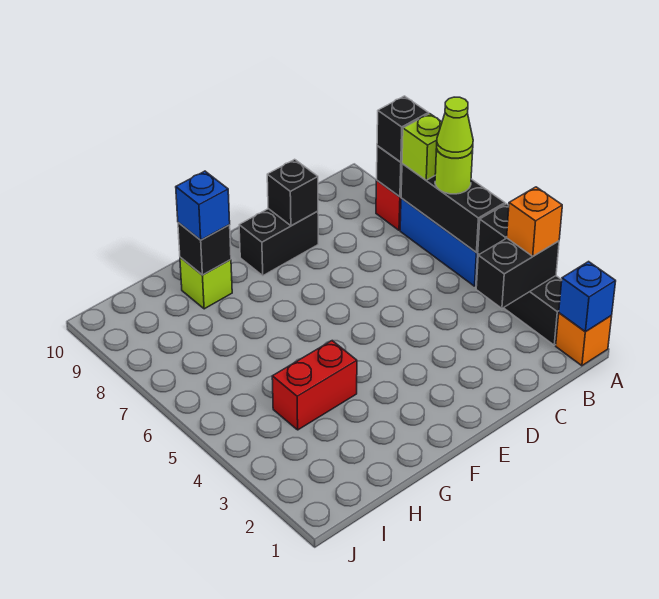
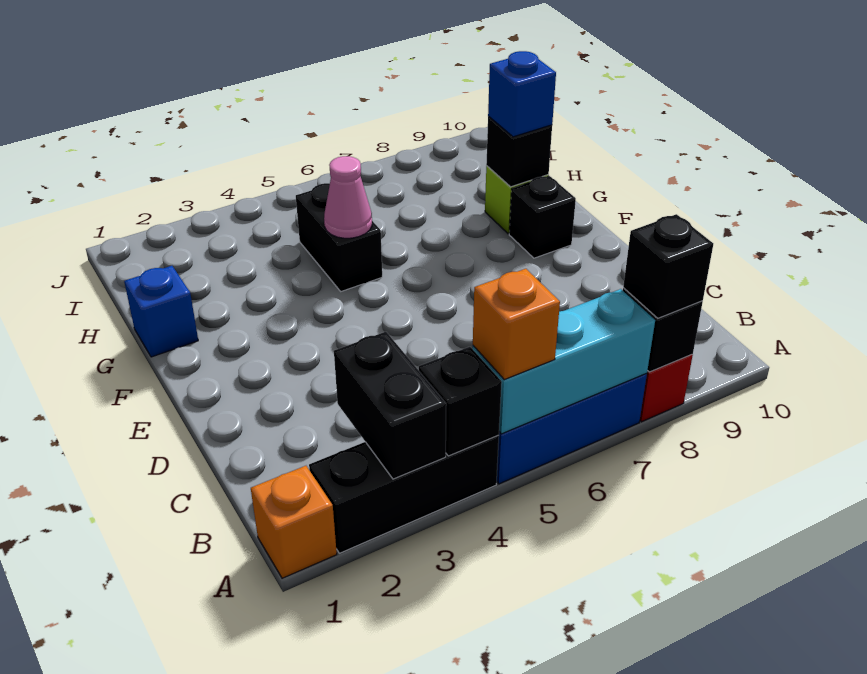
blue brick A1 level 2 -> blue brick G1 level 1
orange brick A3 level 3 -> orange brick A5 level 3
black brick A5:A7 level 2 -> cyan brick A5:A7 level 2
lime round brick A6 level 3 -> none
lime cone A6 level 4 -> none
lime brick A7 level 3 -> none
black brick D9:E9 level 1 -> black brick G5:H5 level 1
black brick D9 level 2 -> black brick F9 level 1
red brick G4:H4 level 1 -> none
none -> pink cone G5 level 2

